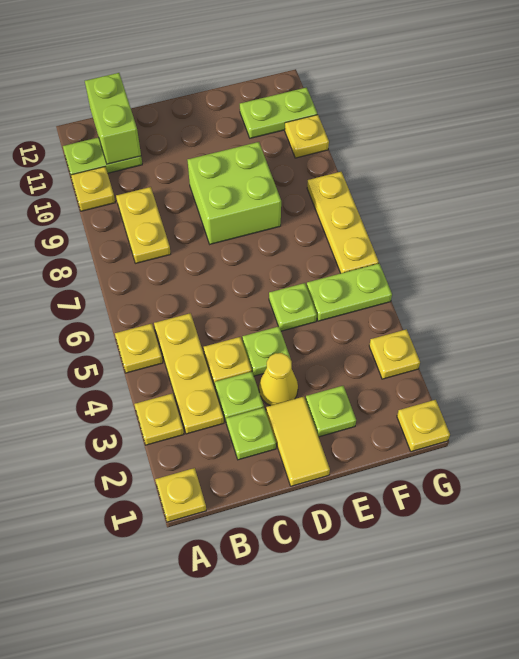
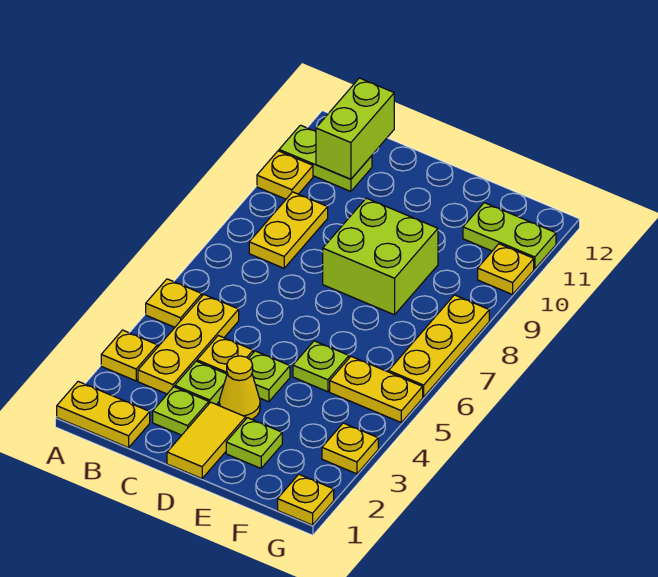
yellow plate A1 level 1 -> yellow plate A1:B1 level 1
lime plate F5:G5 level 1 -> yellow plate F5:G5 level 1

